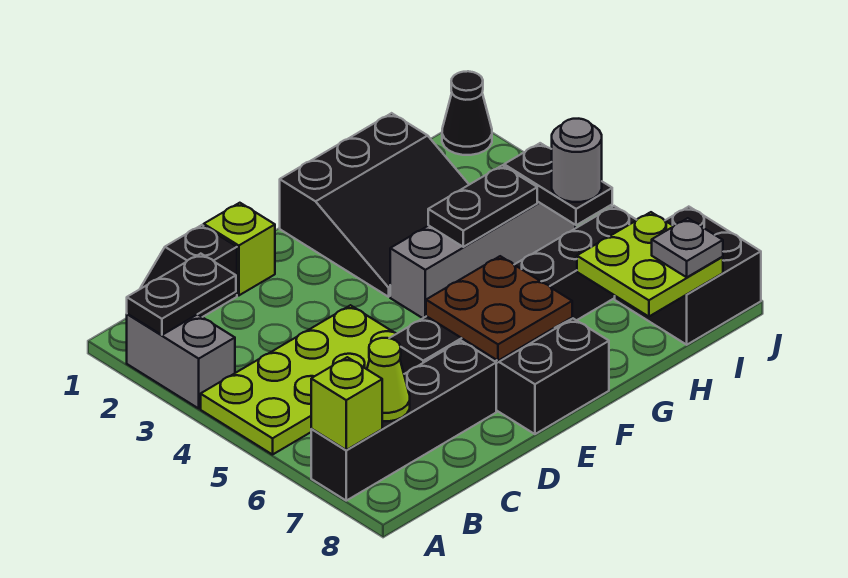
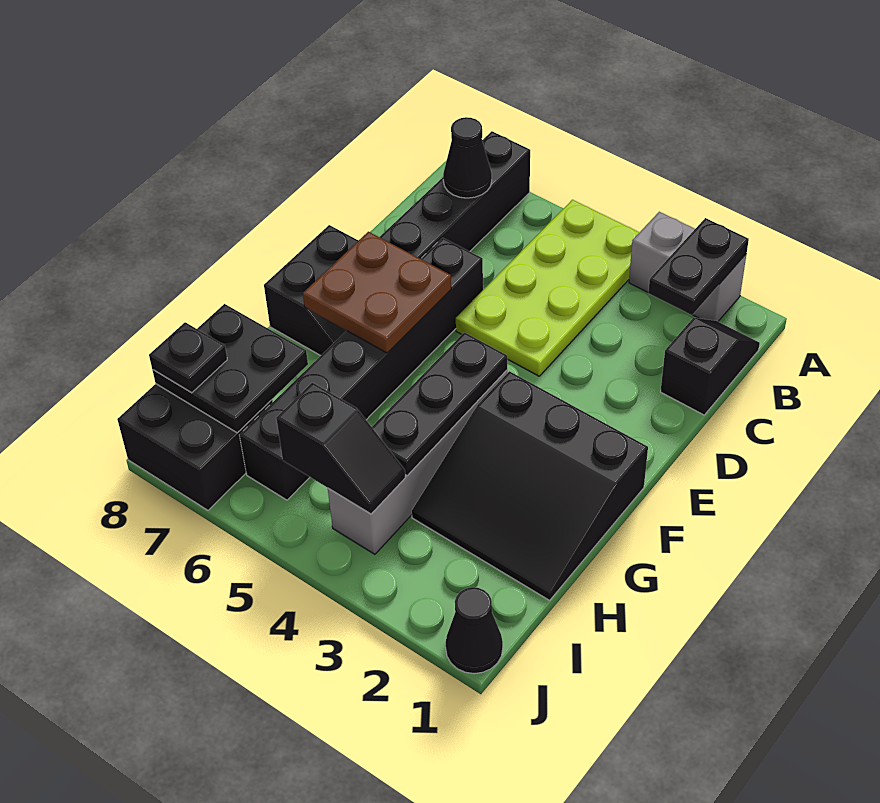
lime brick A7 level 2 -> none
lime cone B7 level 2 -> black cone B7 level 2
lime brick D1 level 1 -> none
black slope F1:H3 level 1 top 1 -> black slope F1:H3 level 1 top F
black plate G4:H4 level 2 -> black plate F4:H4 level 2
lime plate H7:I8 level 2 -> black plate H7:I8 level 2
black plate I4:I5 level 2 -> black slope I4:I5 level 2 top 5
grey round brick I5 level 3 -> none
grey plate I8 level 3 -> black plate I8 level 3

